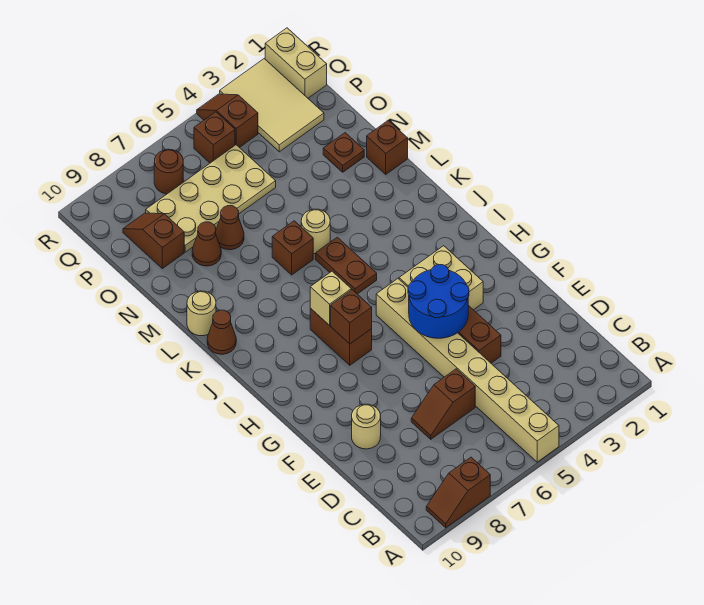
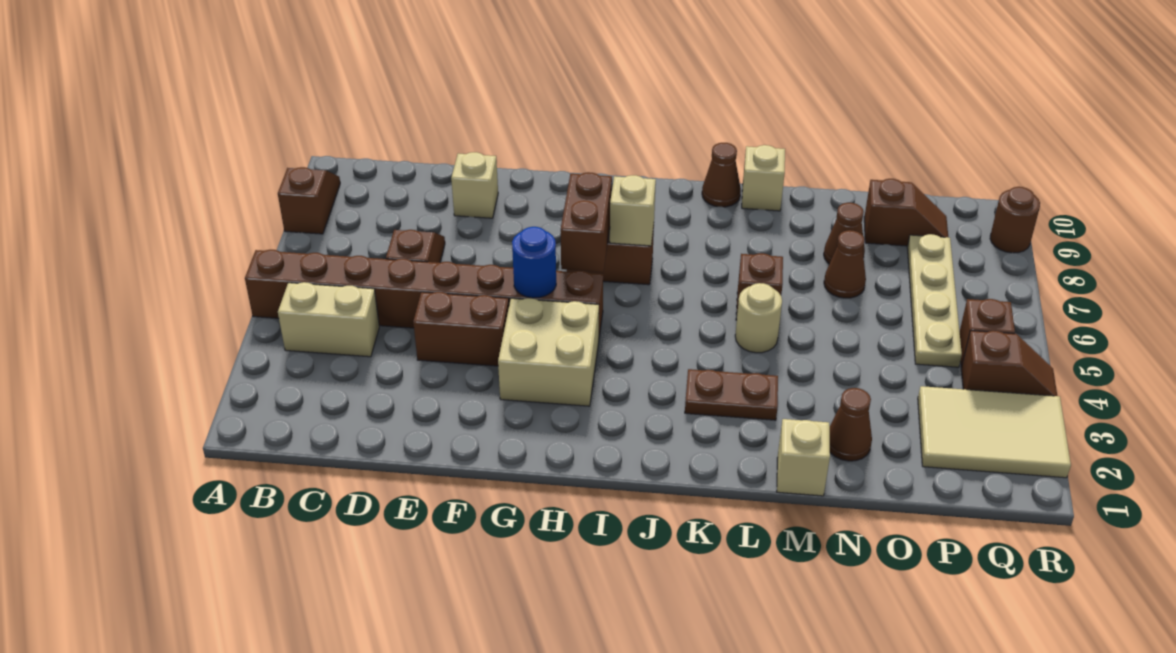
tan brick A5:H5 level 1 -> brown brick A5:H5 level 1
tan round brick E9 level 1 -> tan brick E9 level 1
blue round brick F4:G5 level 2 -> blue round brick G5 level 2
brown brick H7 level 2 -> brown brick H6:H7 level 2
brown plate J5:K5 level 1 -> brown plate K3:L3 level 1
tan round brick L10 level 1 -> tan brick L10 level 1
brown brick M1 level 1 -> tan brick M1 level 1
brown plate N2 level 1 -> brown cone N2 level 1
tan plate O5:P8 level 1 -> tan plate P5:P8 level 1
tan brick Q1:R1 level 1 -> tan brick B4:C4 level 1
brown round brick Q7 level 1 -> brown round brick R9 level 1

